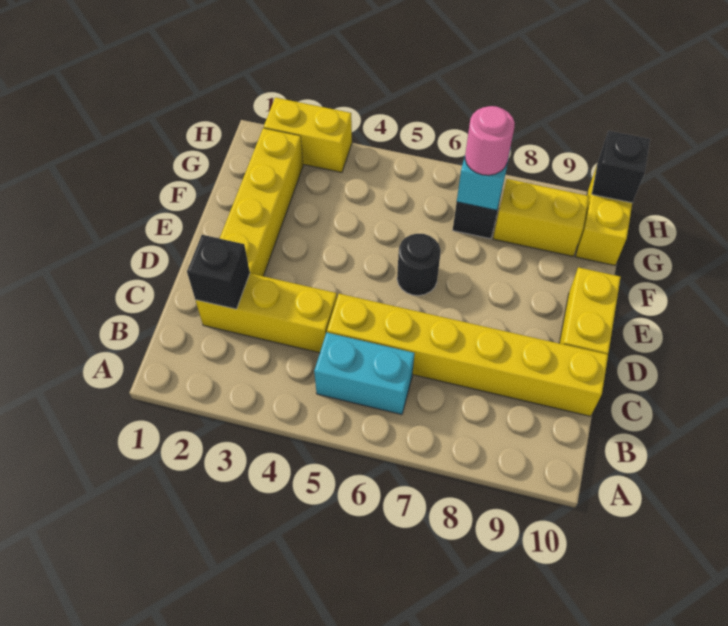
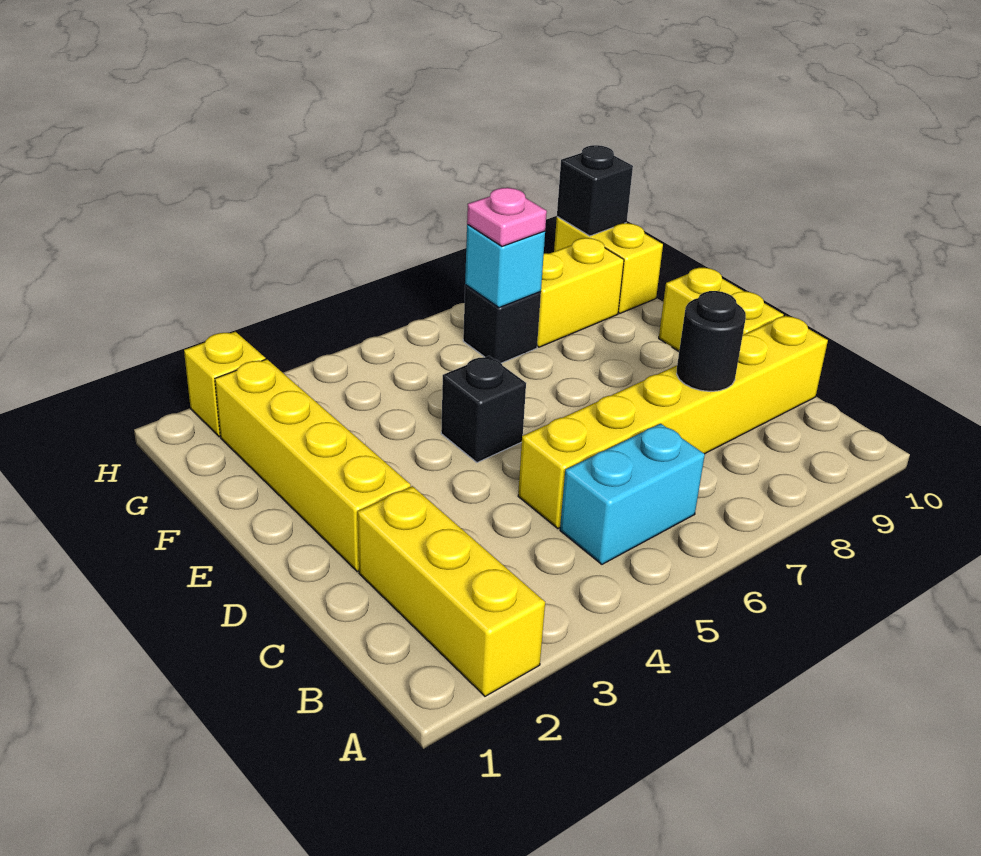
yellow brick C2:C4 level 1 -> yellow brick A2:C2 level 1
black brick C2 level 2 -> black brick E5 level 1
black round brick E6 level 1 -> black round brick C8 level 2
pink round brick G7 level 3 -> pink plate G7 level 3
yellow brick H2:H3 level 1 -> yellow brick H2 level 1

